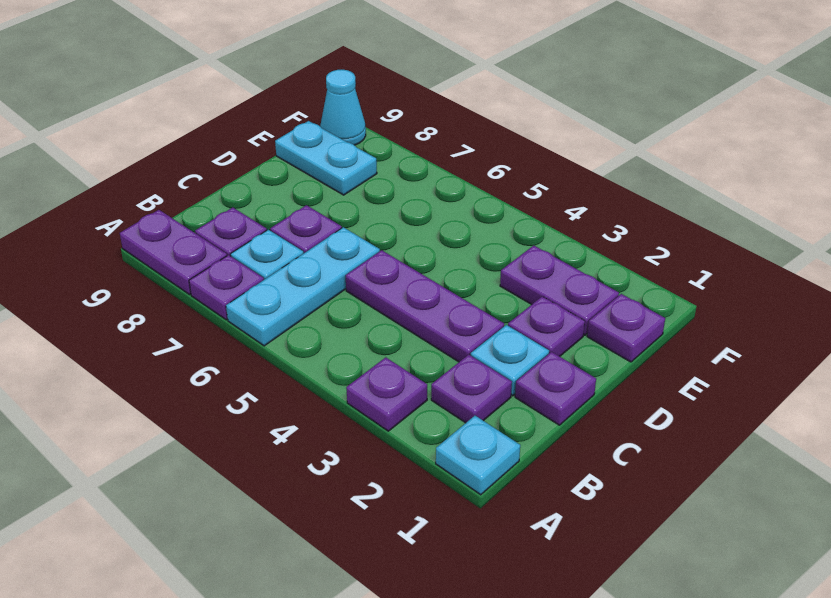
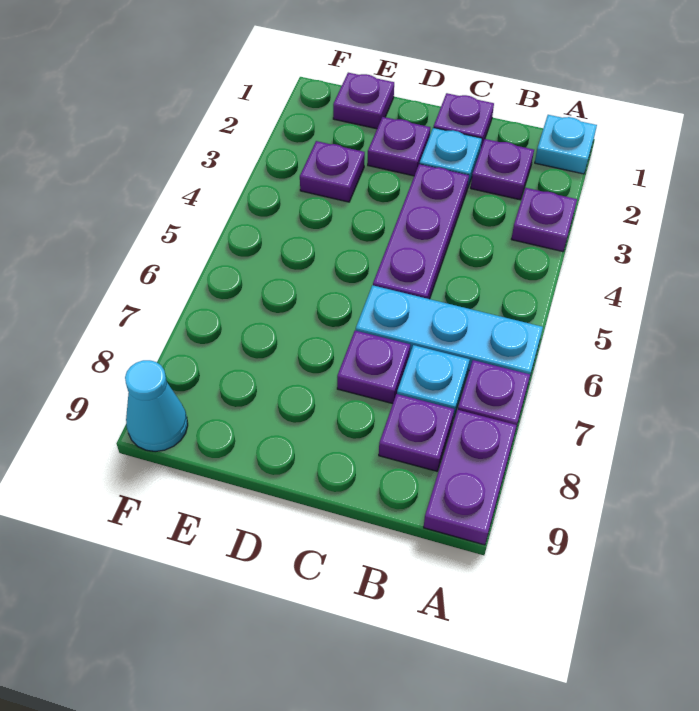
purple plate E2:E3 level 1 -> purple plate E3 level 1
cyan plate E8:E9 level 1 -> none

